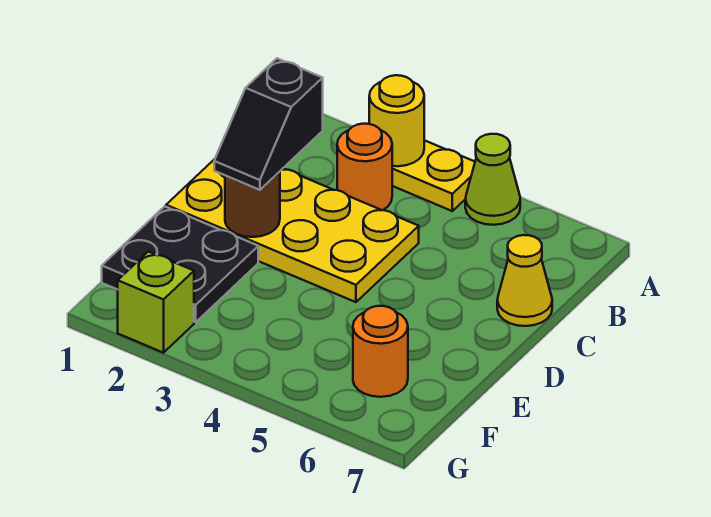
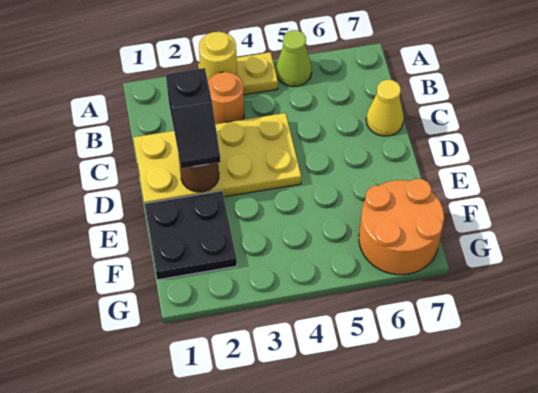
orange round brick F6 level 1 -> orange round brick F6:G7 level 1
lime brick G2 level 1 -> none

